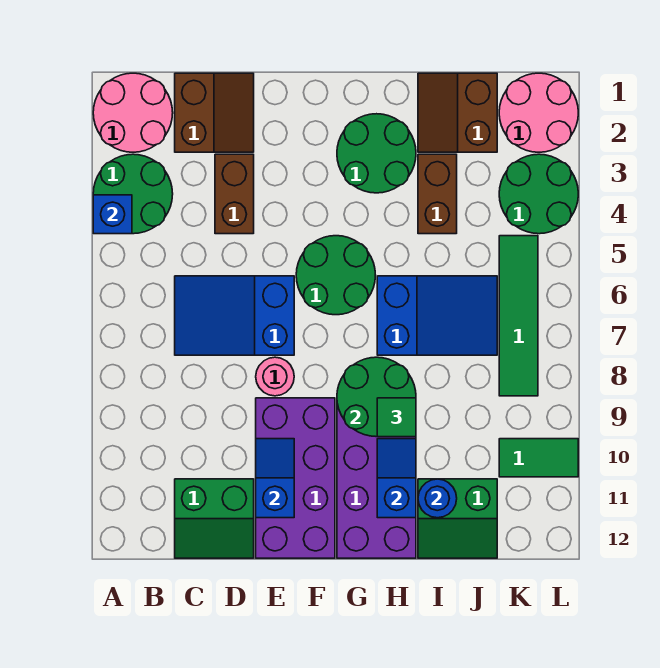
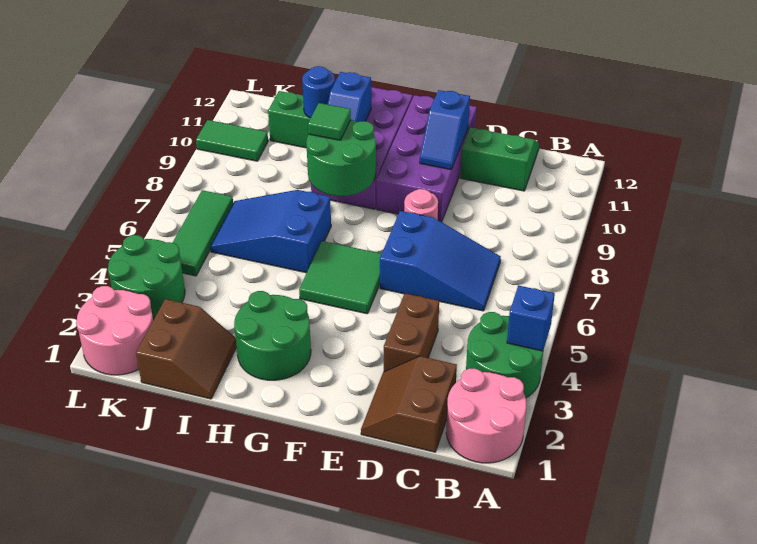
green round brick F5:G6 level 1 -> green tile F5:G6 level 1
brown brick I3:I4 level 1 -> none
green tile K5:K8 level 1 -> green tile K5:K7 level 1

